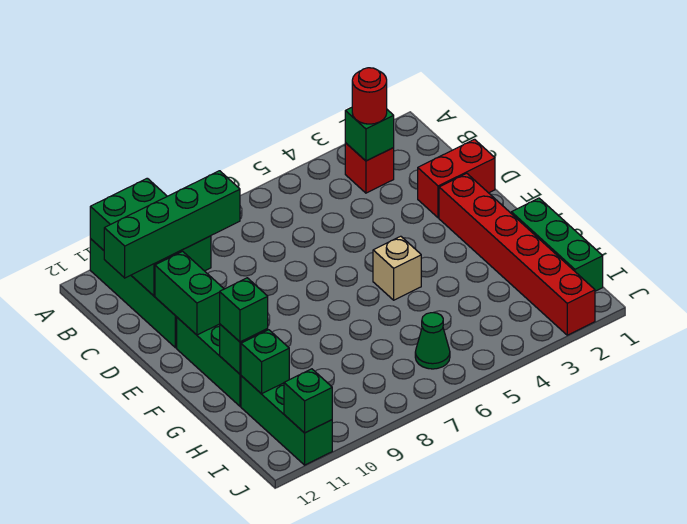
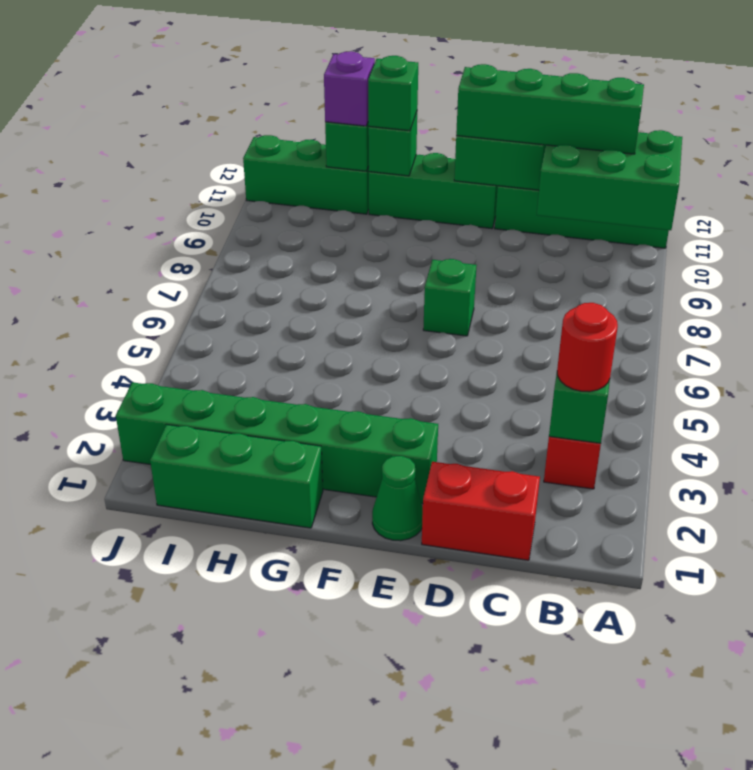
green brick C9:C12 level 3 -> green brick B11:E11 level 3
red brick D1:D2 level 1 -> red brick C1:D1 level 1
red brick E2:J2 level 1 -> green brick E2:J2 level 1
tan brick F5 level 1 -> none
none -> purple brick H11 level 3
green cone I6 level 1 -> green cone E1 level 1
green brick J11 level 2 -> green brick E7 level 1

